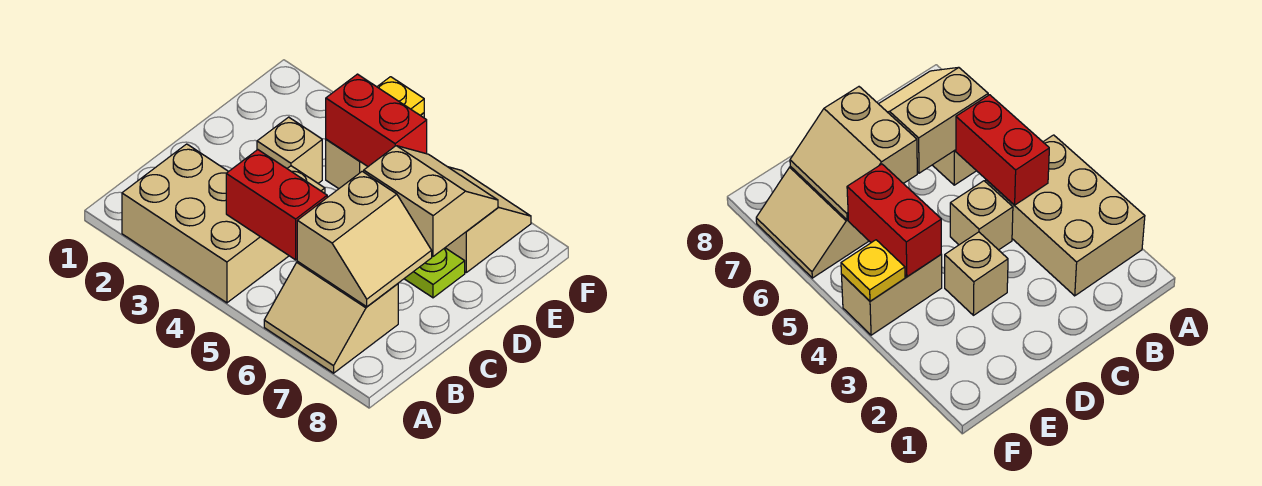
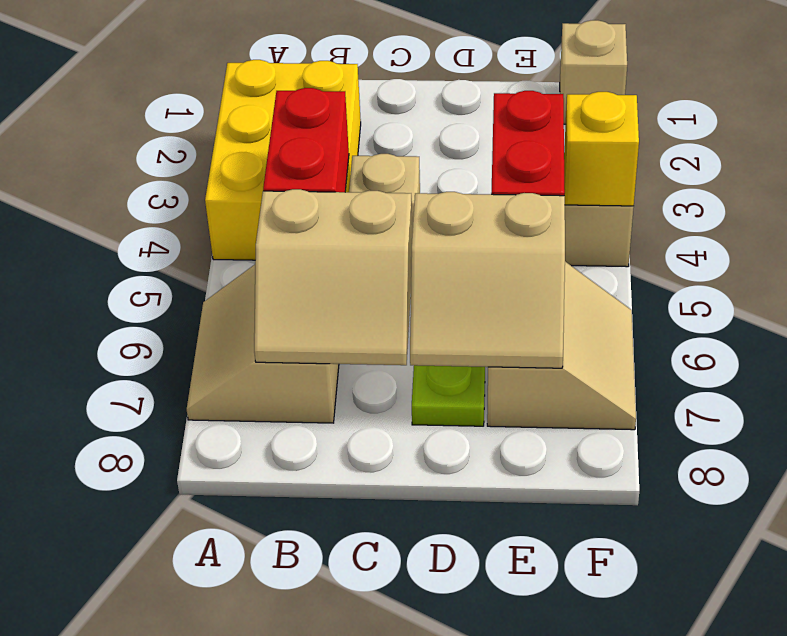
tan brick A2:B4 level 1 -> yellow brick A2:B4 level 1
tan brick D3 level 1 -> tan brick F1 level 1
tan slope D6:E7 level 2 top D -> tan slope D6:E7 level 2 top 6
yellow plate F4 level 2 -> yellow brick F4 level 2

